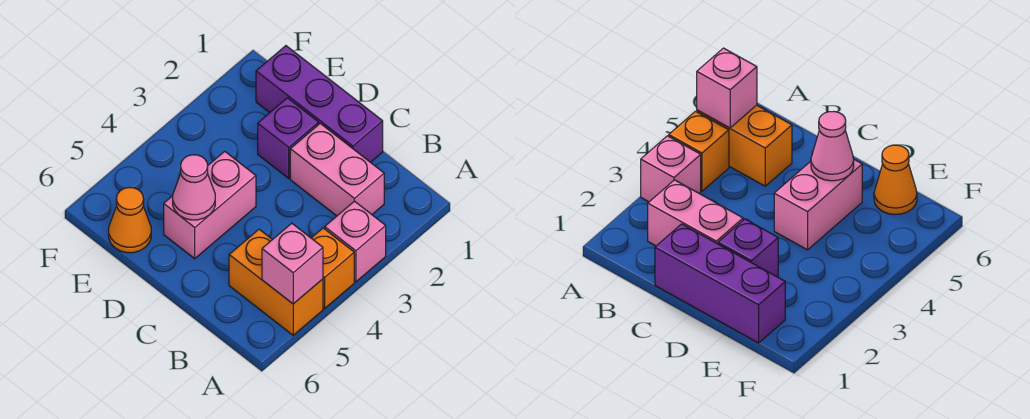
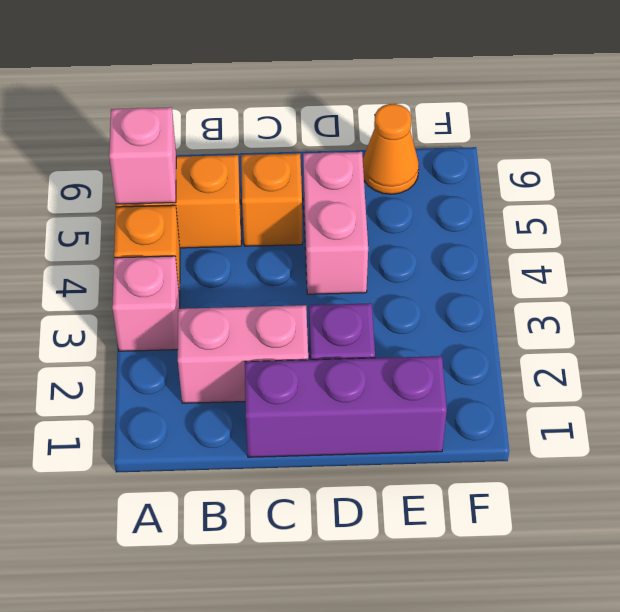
none -> orange brick C5 level 1
pink cone D5 level 2 -> none

